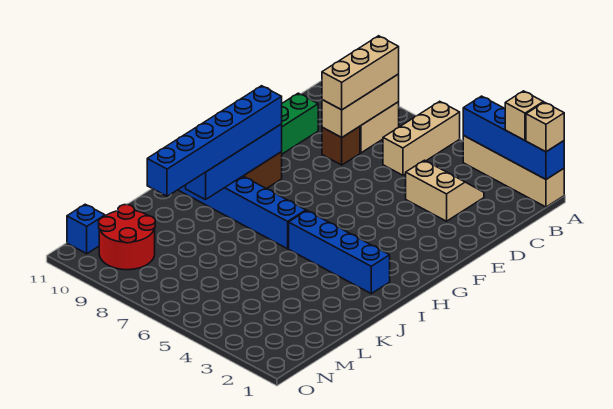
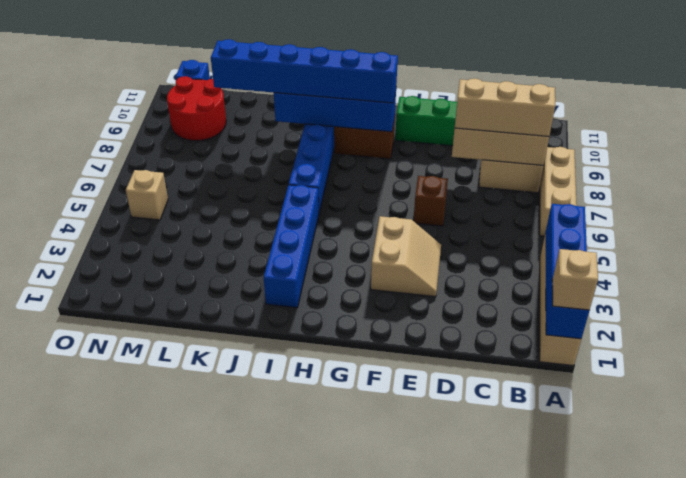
tan brick A2 level 3 -> tan brick N5 level 1
tan brick A6:C6 level 1 -> tan brick A6:A8 level 1
tan slope C3:D4 level 1 top D -> tan slope E3:F4 level 1 top F
brown brick D8 level 1 -> brown brick E6 level 1

